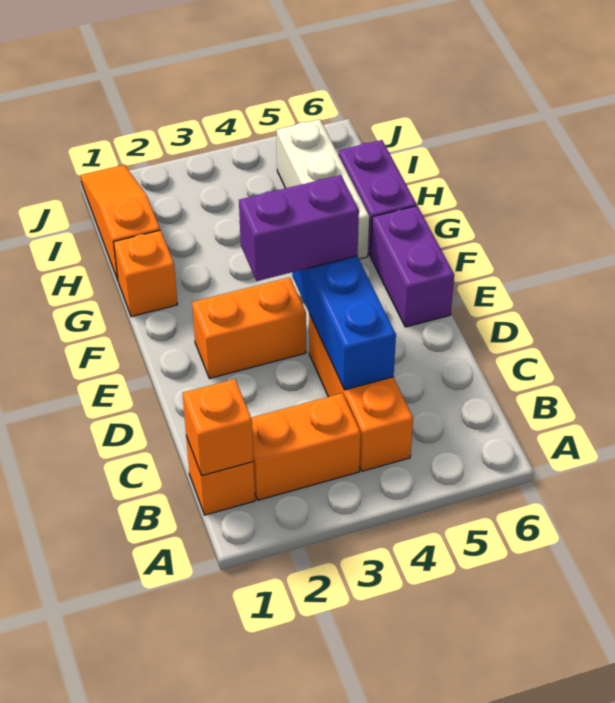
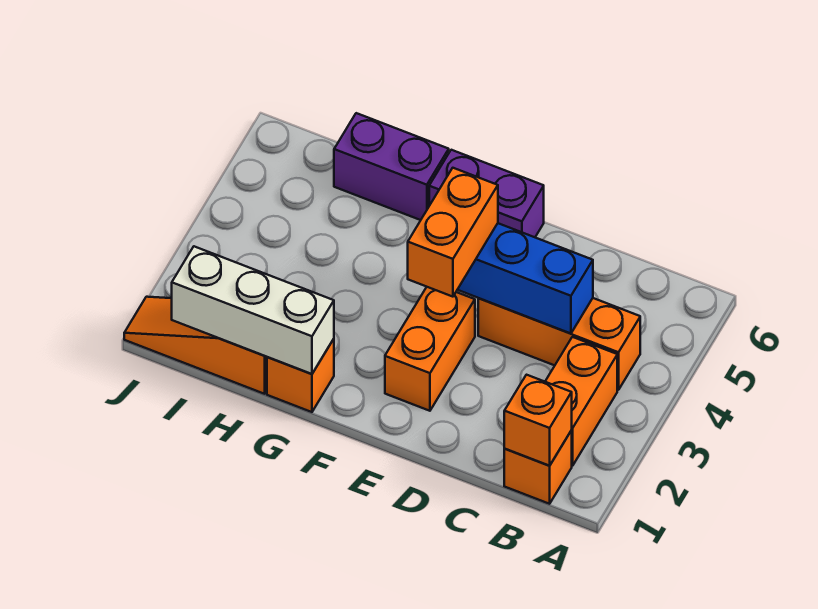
purple brick E3:E4 level 3 -> orange brick E3:E4 level 3
white brick G5:I5 level 1 -> white brick G1:I1 level 2

